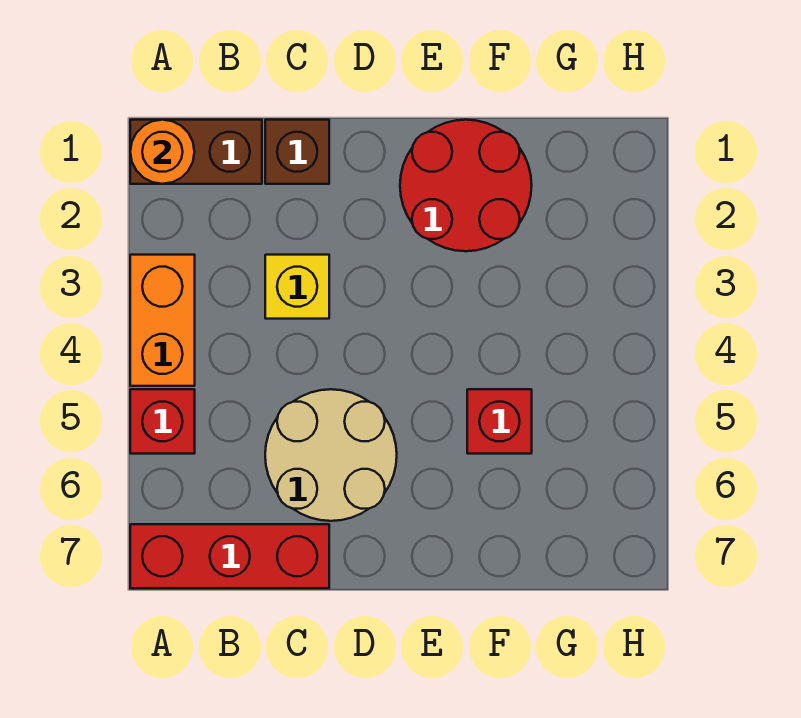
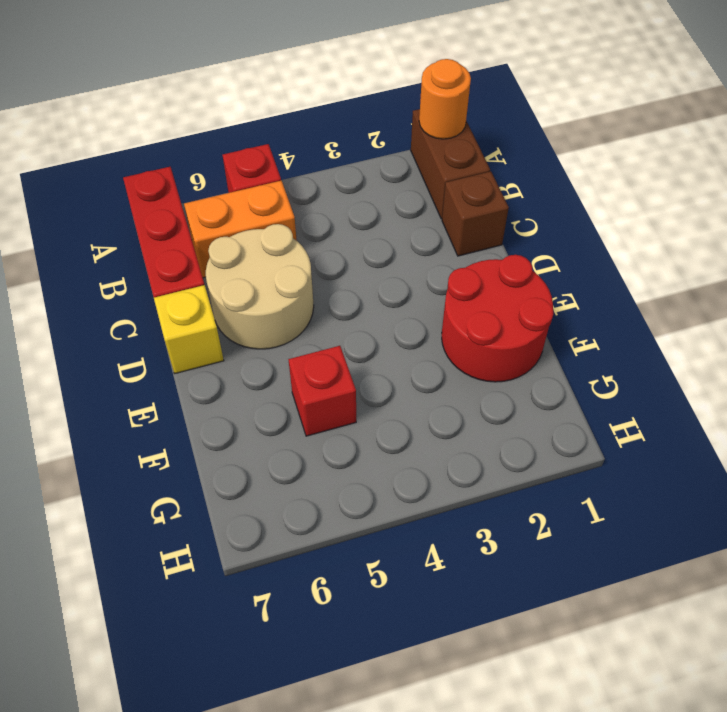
orange brick A3:A4 level 1 -> orange brick B5:B6 level 1
yellow brick C3 level 1 -> yellow brick D7 level 1

